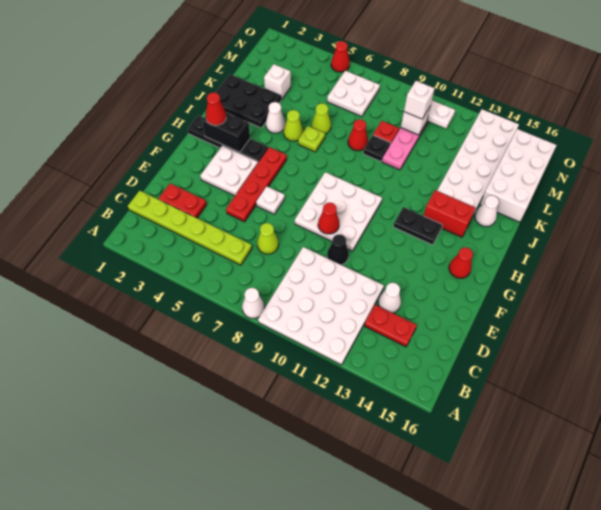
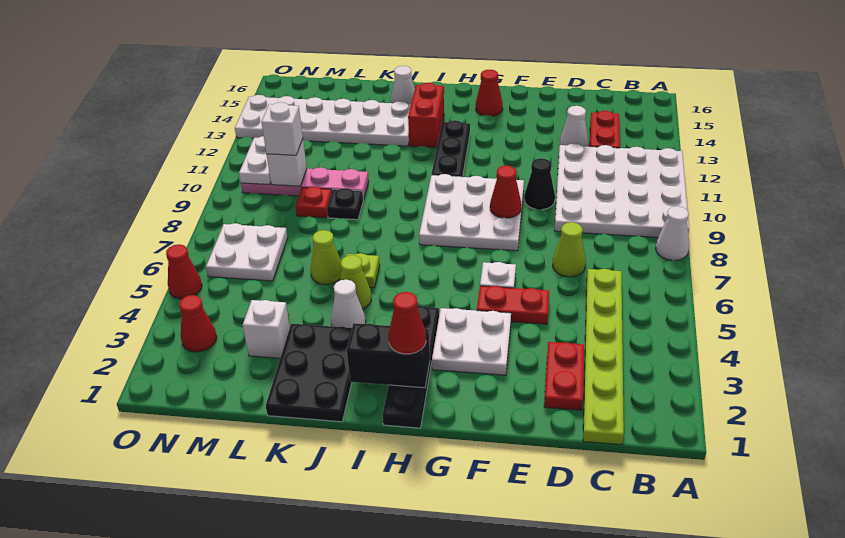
red plate E5:H5 level 1 -> red plate E5:F5 level 1
black brick H2:H3 level 2 -> black brick H2:I2 level 2
black plate H12:H13 level 1 -> black plate H11:H13 level 1
red cone K8 level 1 -> red cone N3 level 1
white brick K15:N16 level 1 -> none

